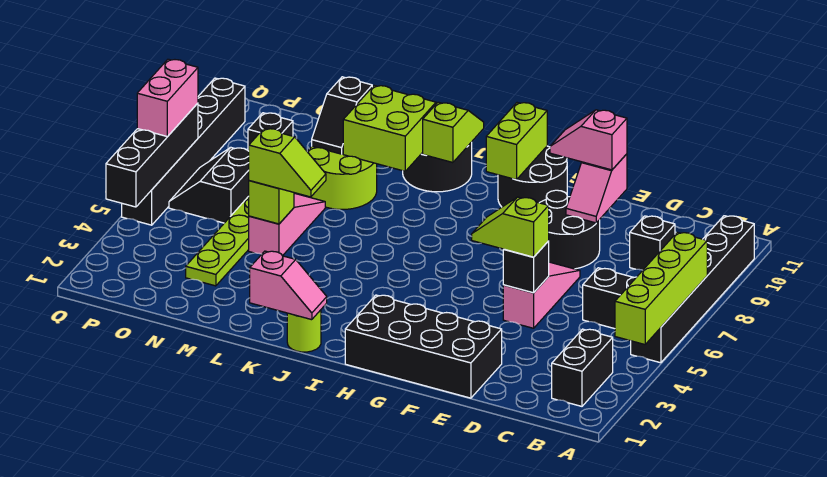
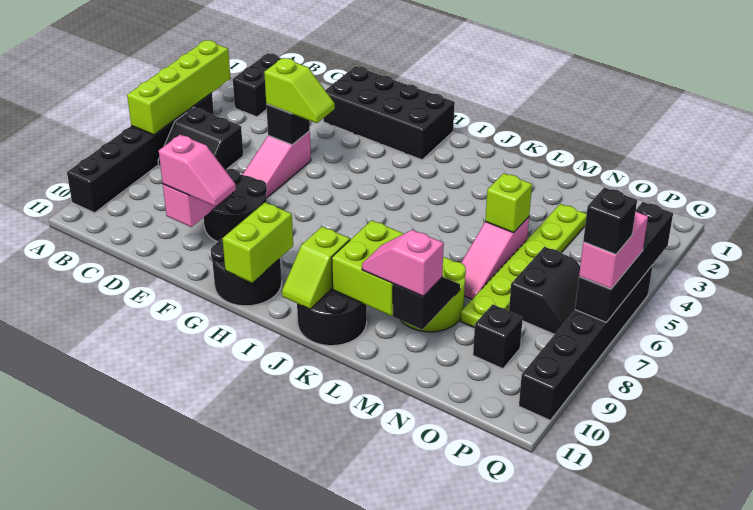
black brick C9 level 1 -> black brick Q7 level 4
lime round brick J1 level 1 -> none
pink slope J1:K1 level 2 top K -> pink slope L10:M10 level 3 top M
lime slope L5:M5 level 3 top M -> none

